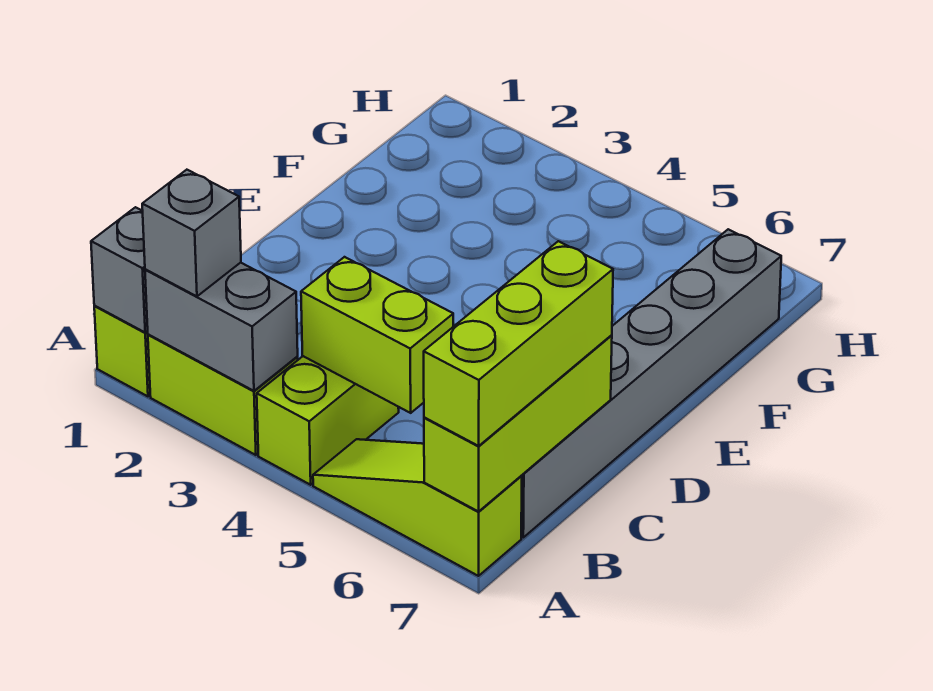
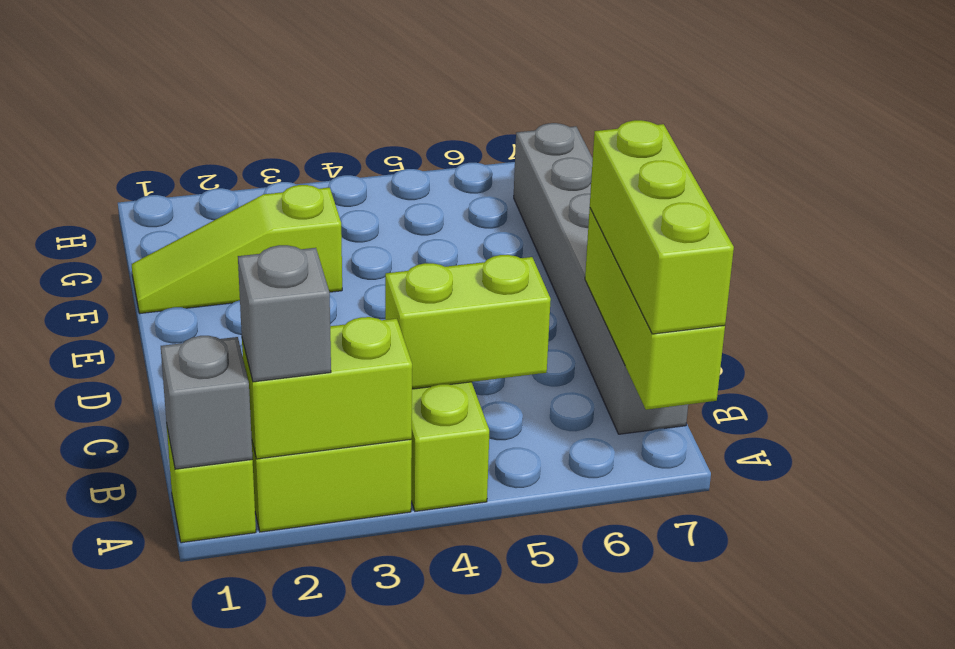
grey brick A2:A3 level 2 -> lime brick A2:A3 level 2
lime slope A5:A7 level 1 top 7 -> lime slope F1:F3 level 1 top 3

